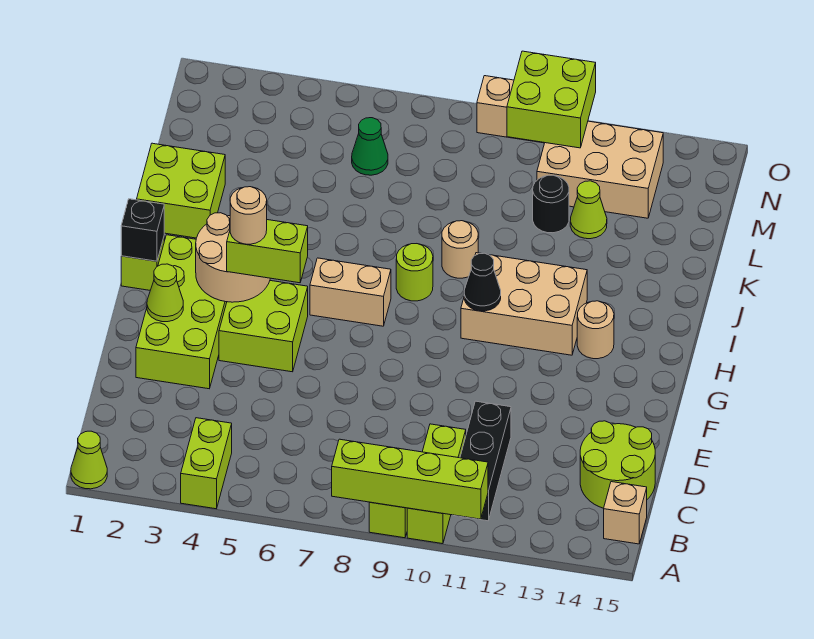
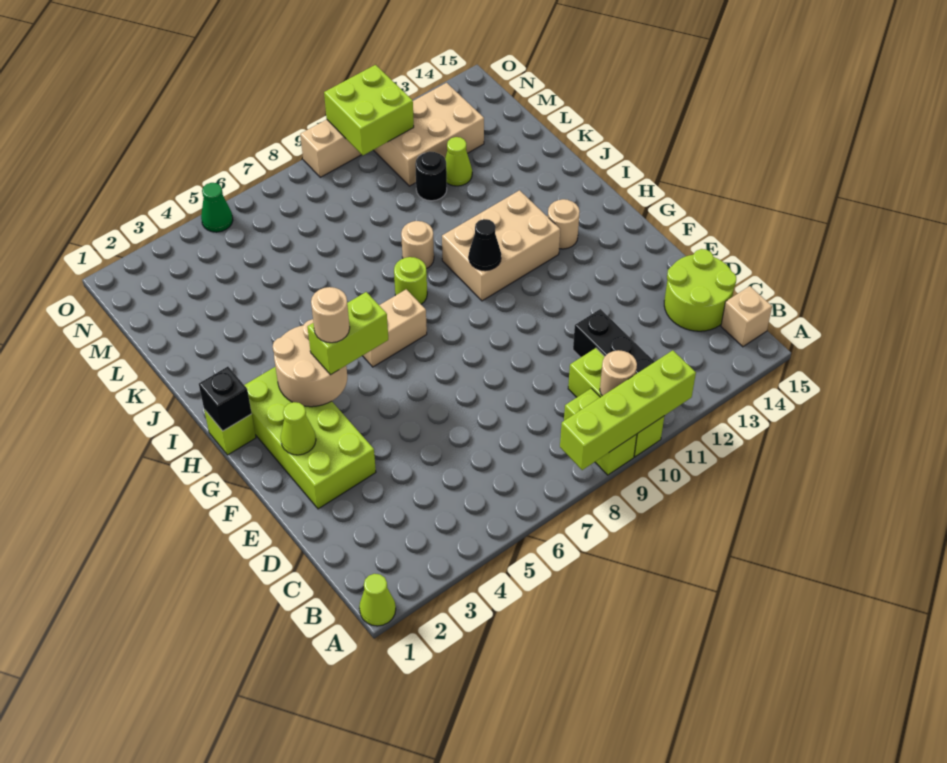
lime brick A4:B4 level 1 -> none
none -> tan round brick B10 level 2
lime brick F4:G5 level 1 -> none
lime brick J1:K2 level 1 -> none
green cone M6 level 1 -> green cone O5 level 1

